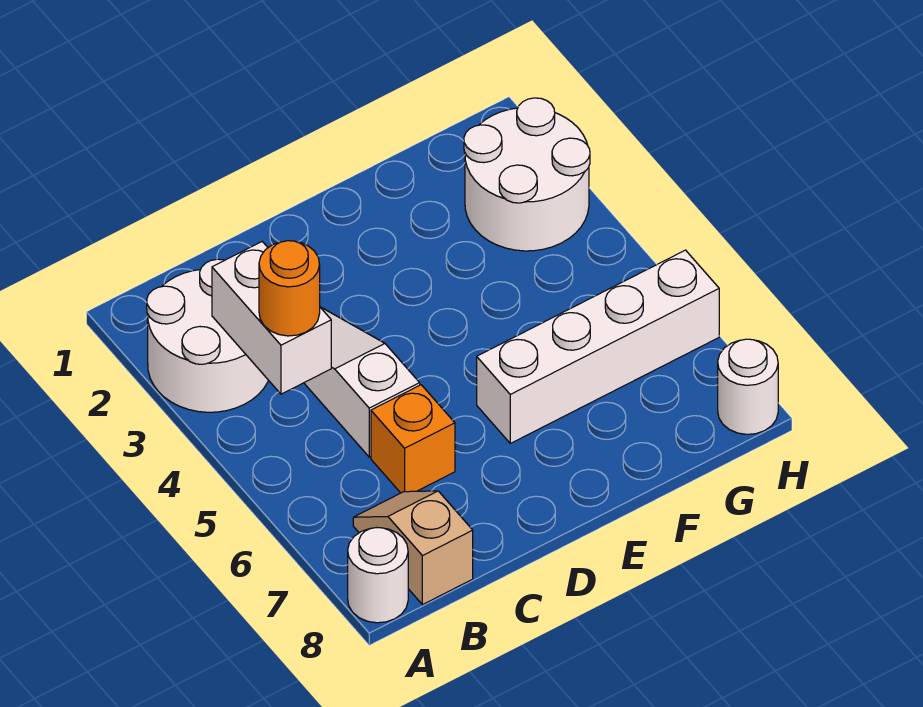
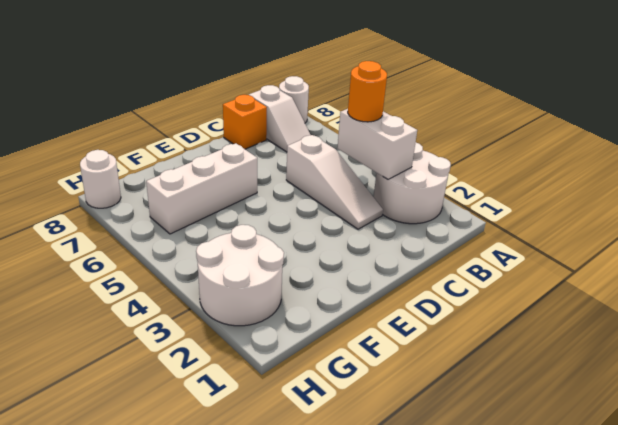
tan slope B7:B8 level 1 top 8 -> white slope B7:B8 level 1 top 8
orange brick C6 level 1 -> orange brick C8 level 1
white brick E6:H6 level 1 -> white brick E6:G6 level 1

